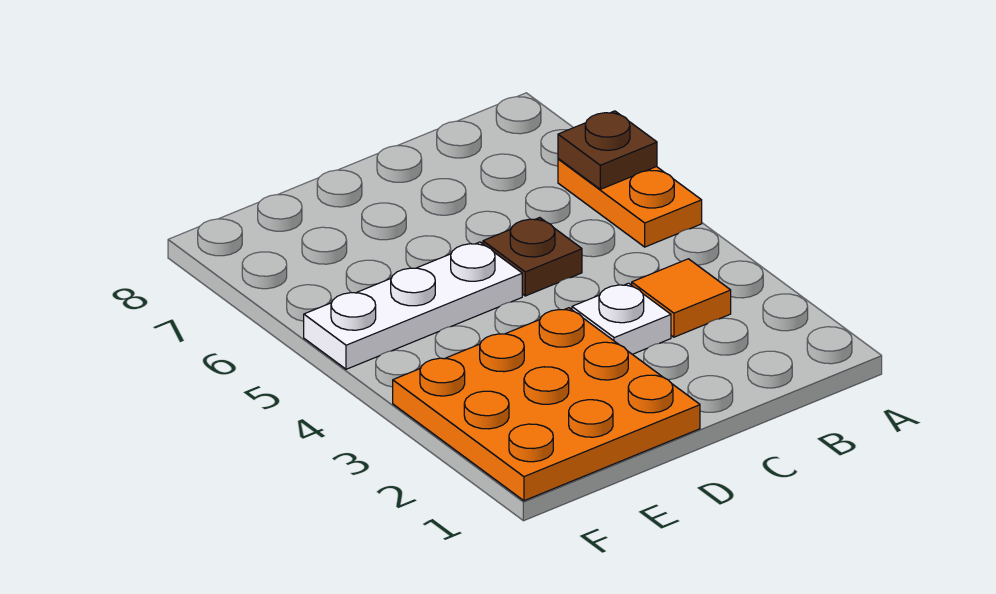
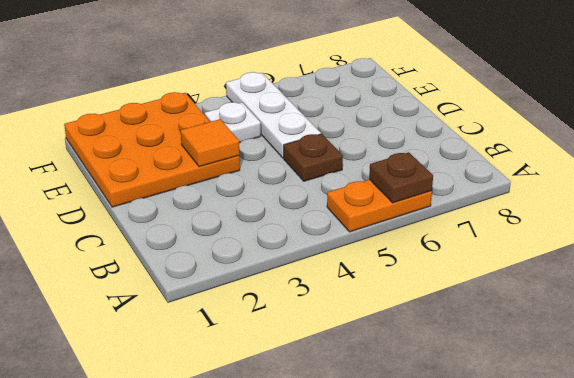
orange tile B3 level 1 -> orange tile D3 level 2
white plate C3 level 1 -> white plate E4 level 1

